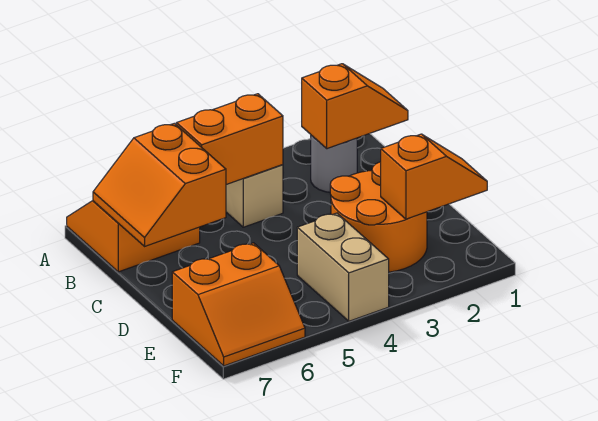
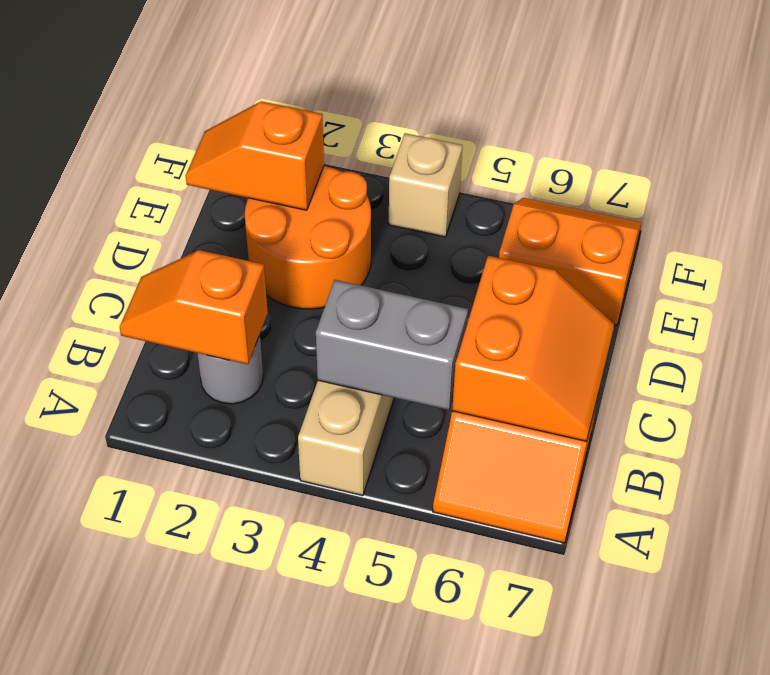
orange brick B4:B5 level 2 -> grey brick B4:B5 level 2
tan brick E4:F4 level 1 -> tan brick F4 level 1

